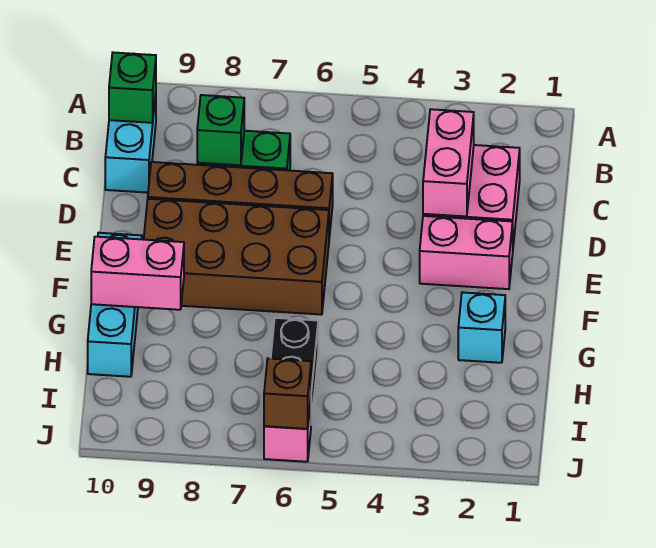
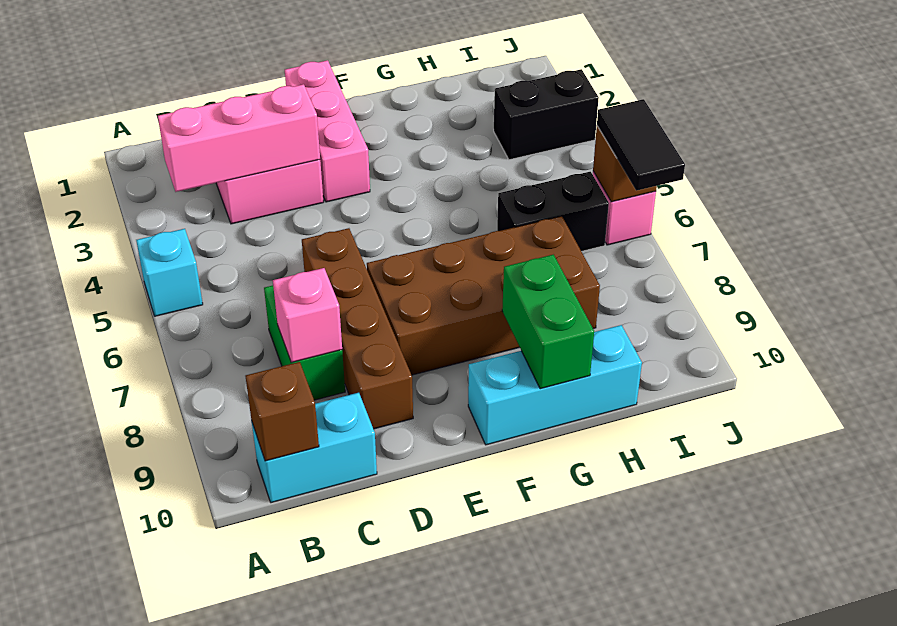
green brick B10 level 2 -> brown brick B10 level 2
pink brick C3:D3 level 2 -> pink brick B3:D3 level 2
green brick C8 level 2 -> pink brick C8 level 2
pink brick E2:E3 level 1 -> pink brick E1:E3 level 1
brown brick E6:F9 level 1 -> brown brick E7:H8 level 1
cyan brick G2 level 1 -> cyan brick A5 level 1
pink brick G9:G10 level 2 -> green brick G9:G10 level 2
none -> black brick I3:J3 level 1
none -> black tile J6:J7 level 3

